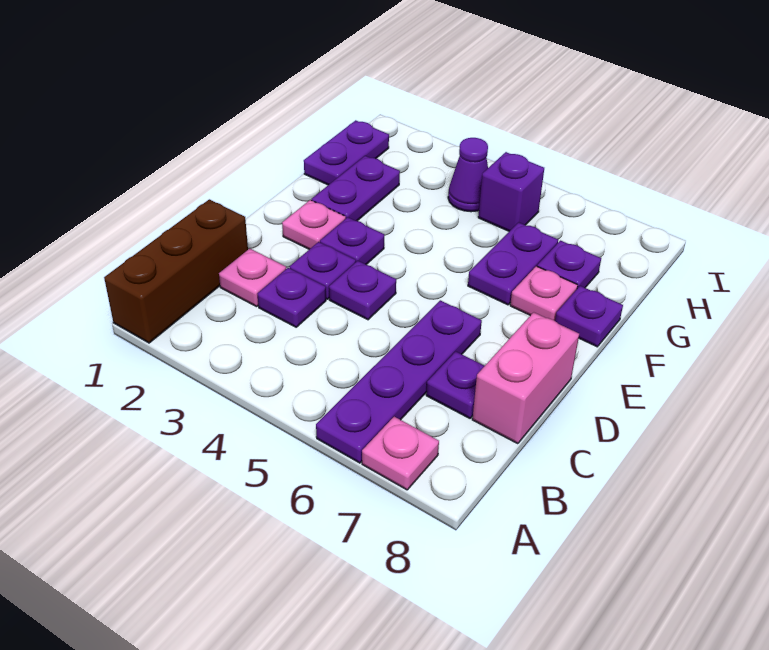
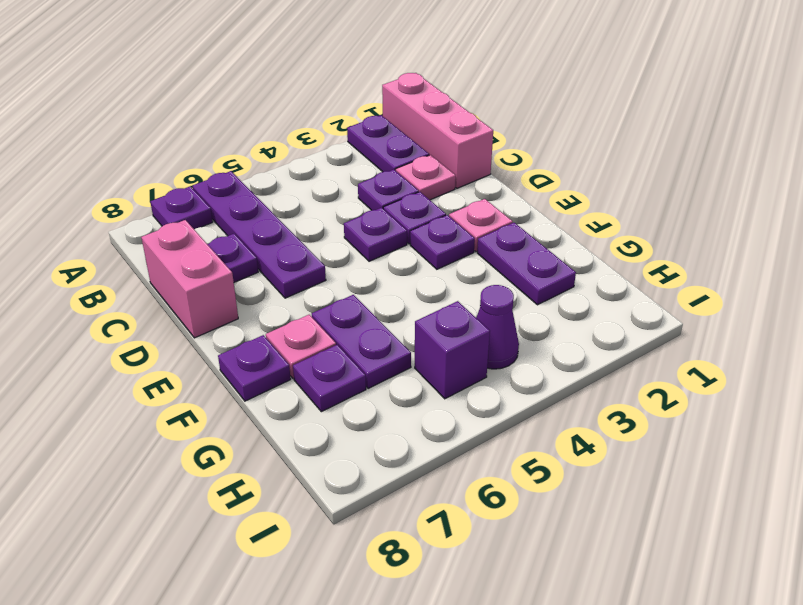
brown brick A1:C1 level 1 -> pink brick A1:C1 level 1
pink plate A7 level 1 -> purple plate A7 level 1
purple plate G1:H1 level 1 -> purple plate A2:B2 level 1

